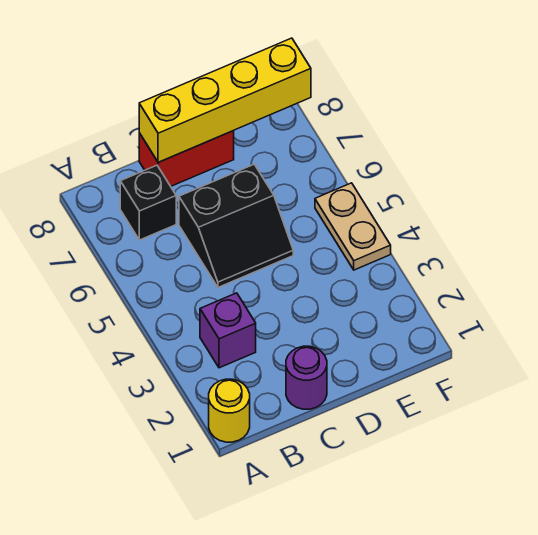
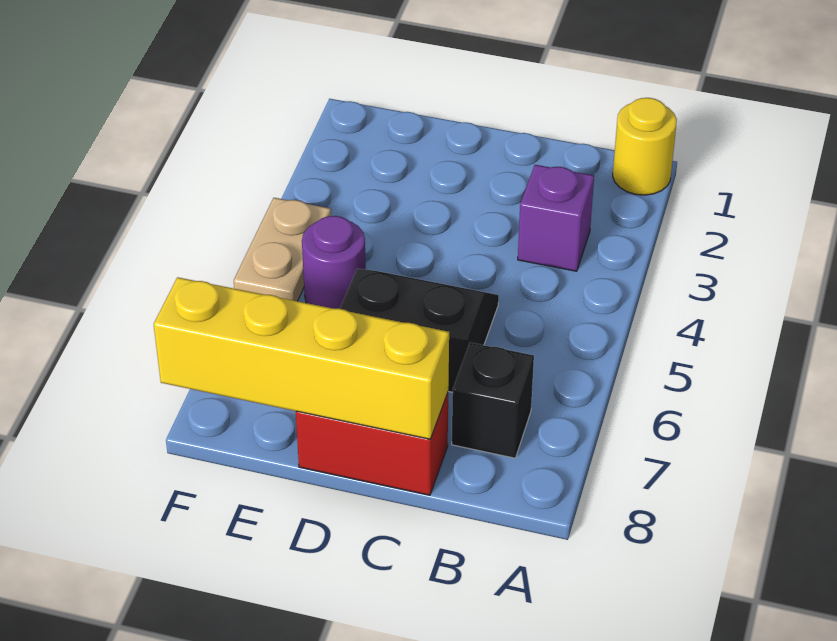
purple round brick C1 level 1 -> purple round brick E5 level 1

